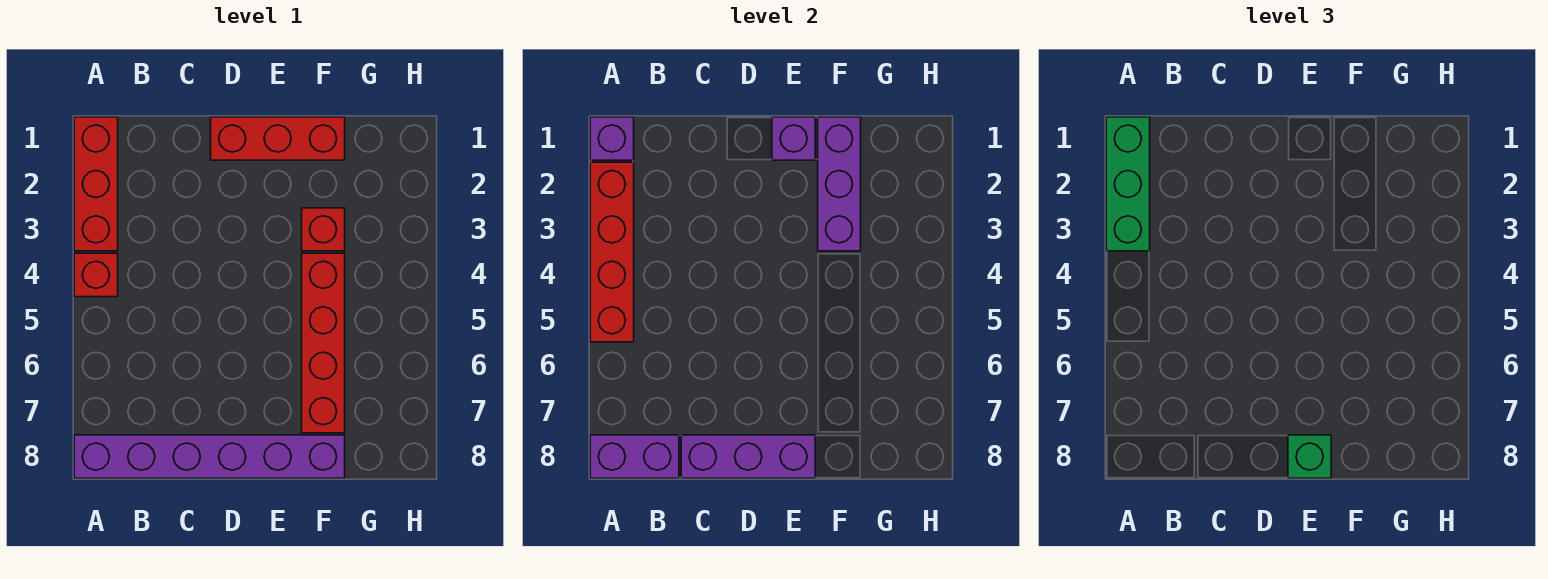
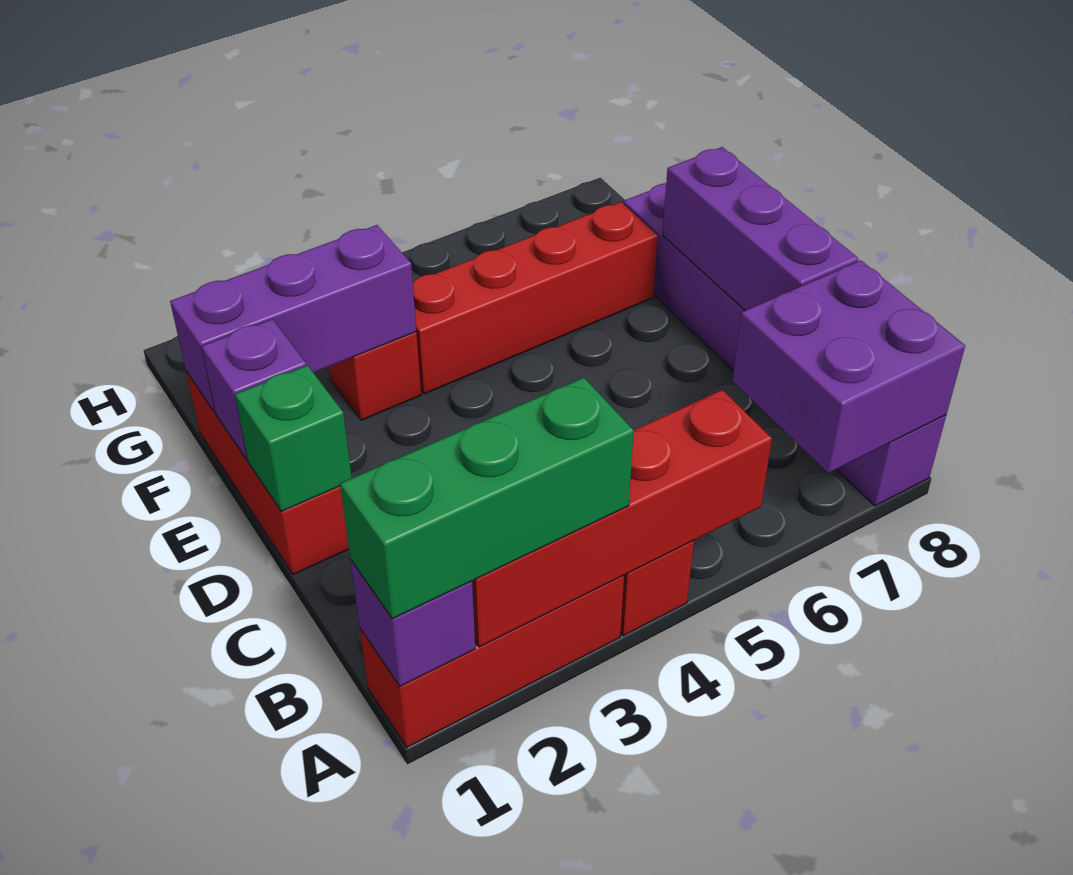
purple brick A8:B8 level 2 -> purple brick A7:B8 level 2
green brick E8 level 3 -> green brick D1 level 2

